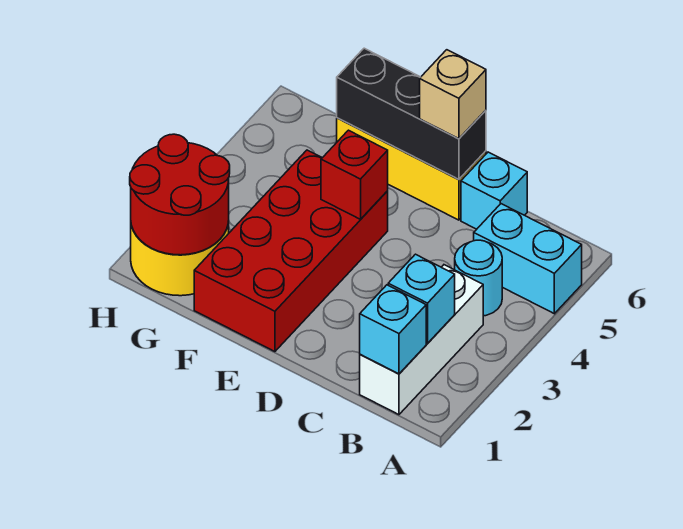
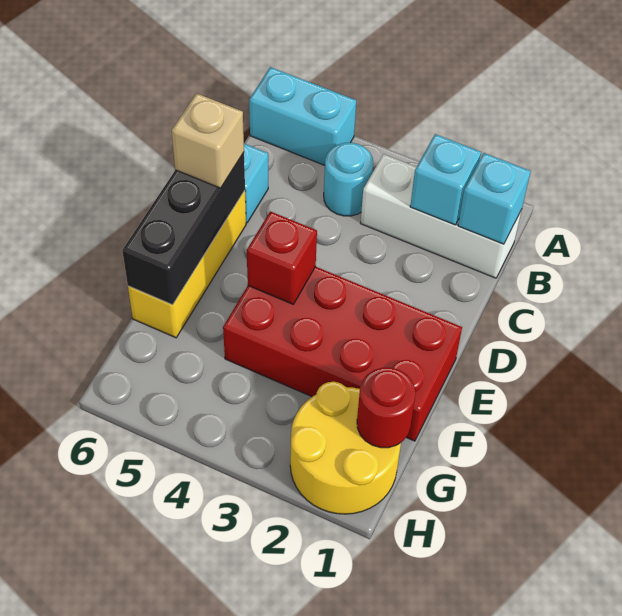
cyan brick A5:B5 level 1 -> cyan brick A5:A6 level 1
red round brick G1:H2 level 2 -> red round brick G1 level 2

